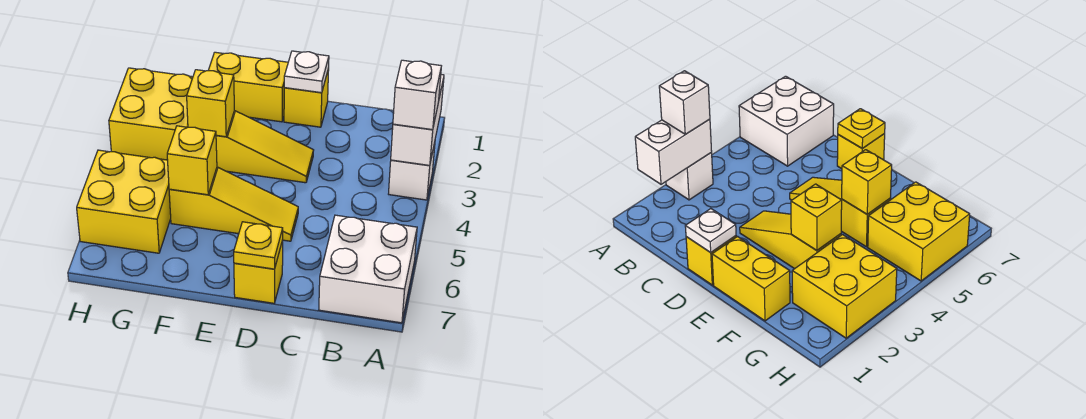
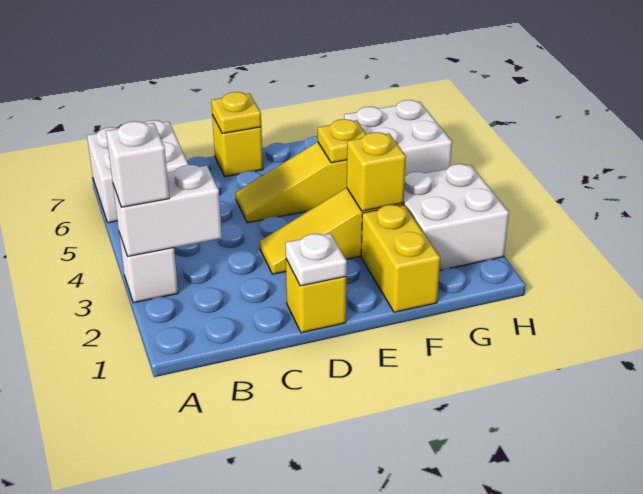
white brick A2:A3 level 2 -> white brick A3:B3 level 2
yellow brick E1:F1 level 1 -> yellow brick F1:F2 level 1
yellow brick F5 level 2 -> yellow plate F5 level 2
yellow brick G2:H3 level 1 -> white brick G2:H3 level 1
yellow brick G5:H6 level 1 -> white brick G5:H6 level 1

